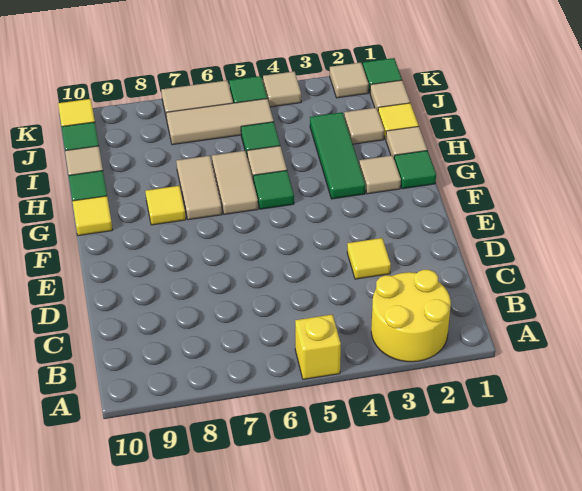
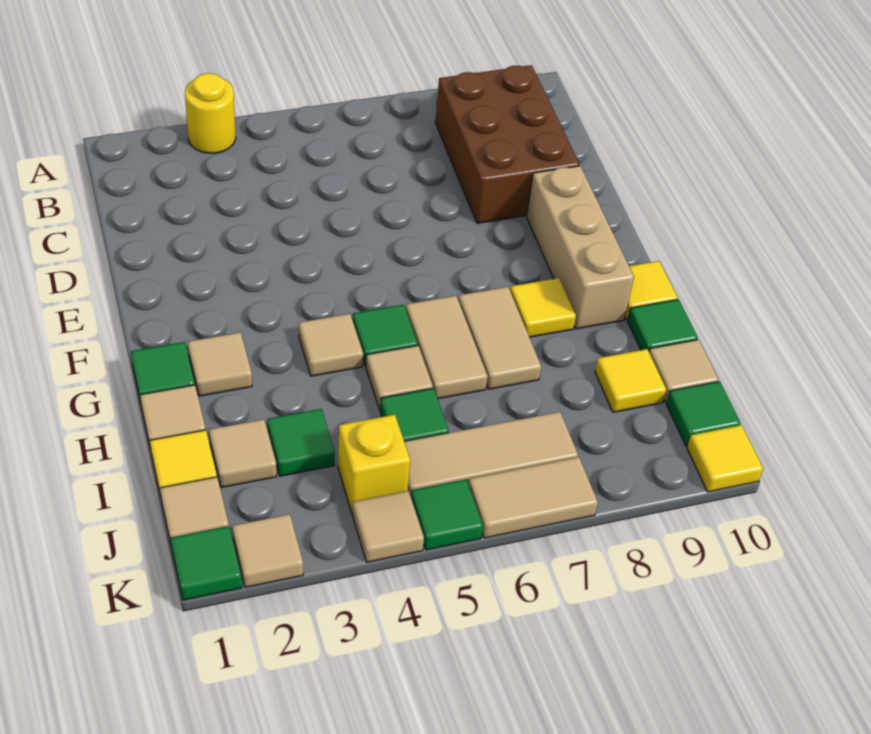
yellow round brick A2:B3 level 1 -> yellow round brick A3 level 1
yellow brick A5 level 1 -> yellow brick J4 level 1
none -> brown brick B8:D9 level 1
yellow tile D3 level 1 -> yellow tile I9 level 1
none -> tan brick E9:G9 level 1
green tile G3:I3 level 1 -> green tile I3 level 1
none -> tan tile G4 level 1

